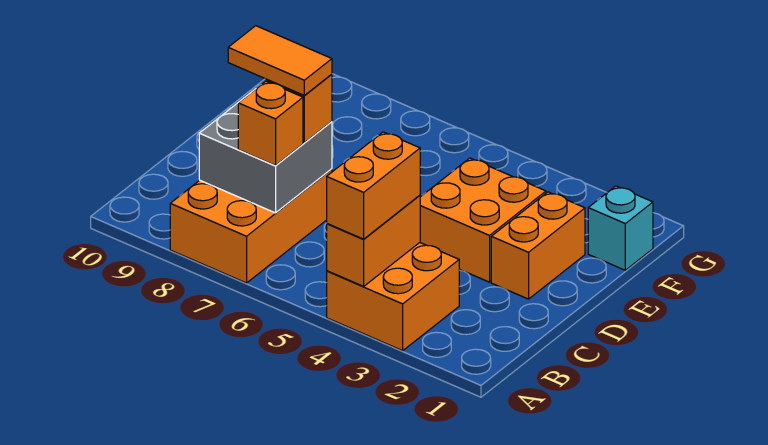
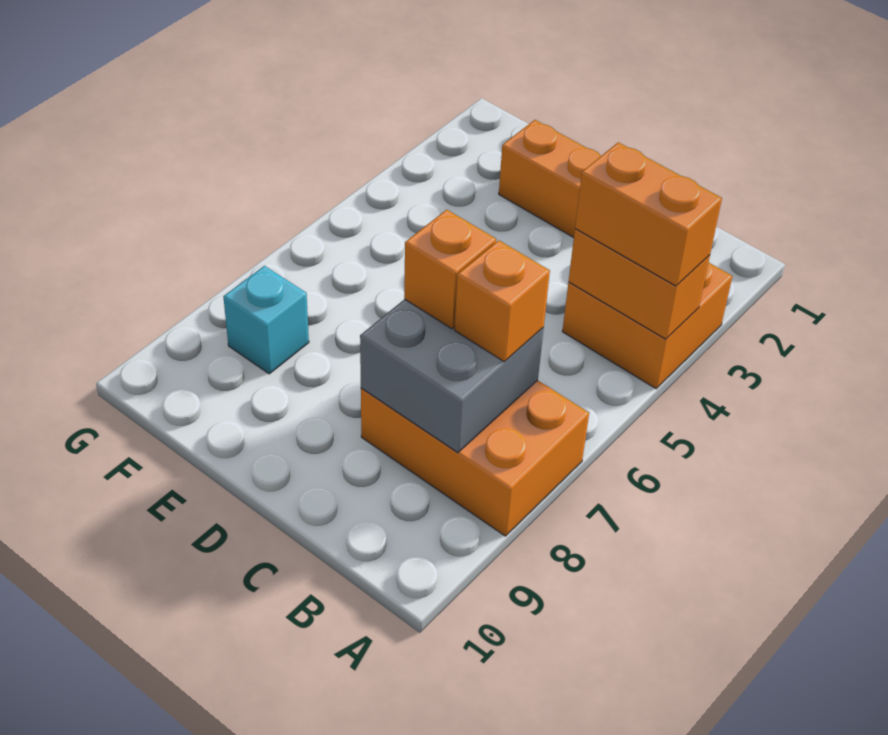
orange tile C7:C8 level 4 -> none
orange brick D3:E4 level 1 -> none
cyan brick F1 level 1 -> cyan brick F8 level 1

